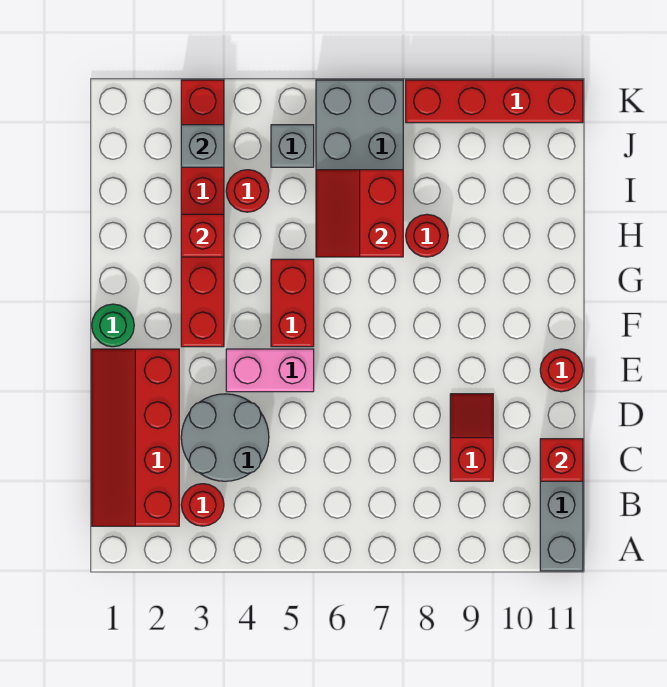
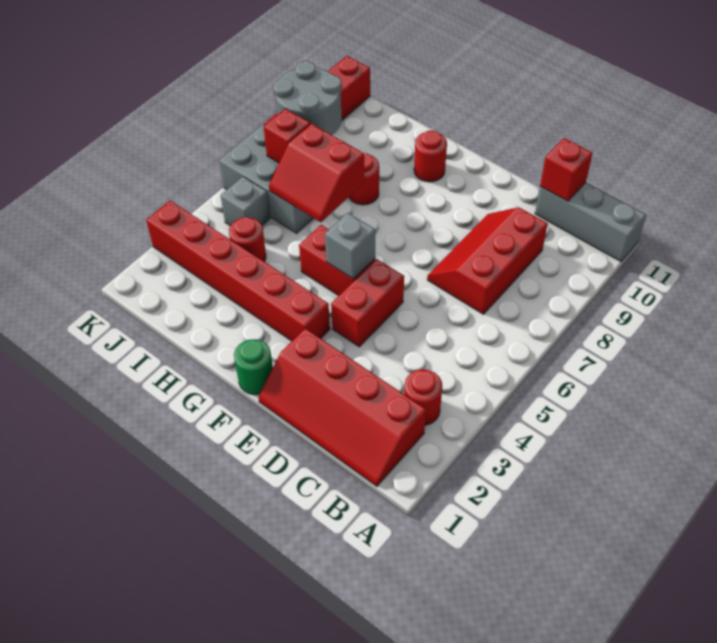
grey round brick C3:D4 level 1 -> grey round brick J8:K9 level 2
red slope C9:D9 level 1 top C -> red slope C7:D9 level 1 top C
pink brick E4:E5 level 1 -> red brick E4:E5 level 1
red round brick E11 level 1 -> red round brick G10 level 1
red brick H3 level 2 -> red brick J7 level 2
grey brick J3 level 2 -> grey brick F5 level 2

